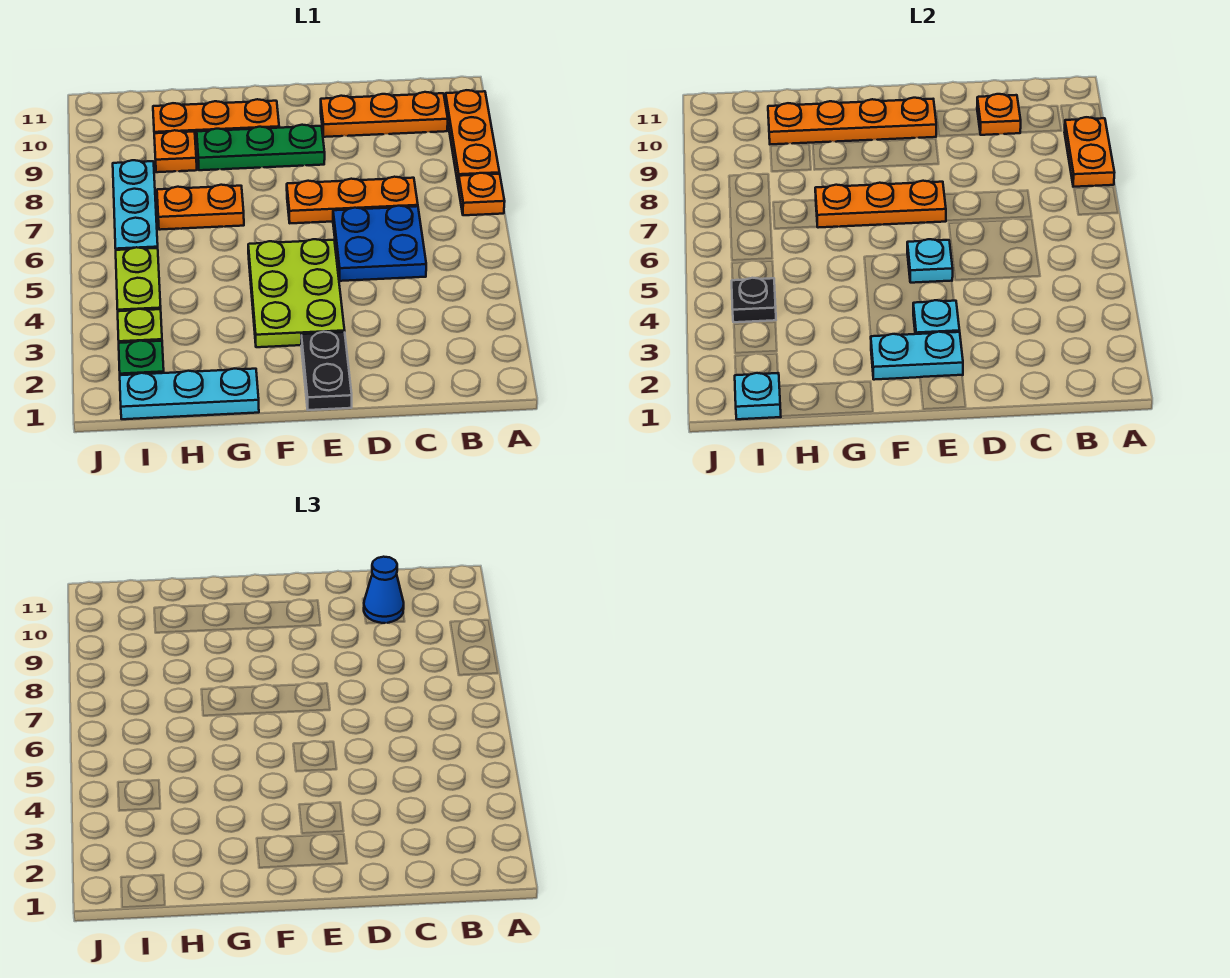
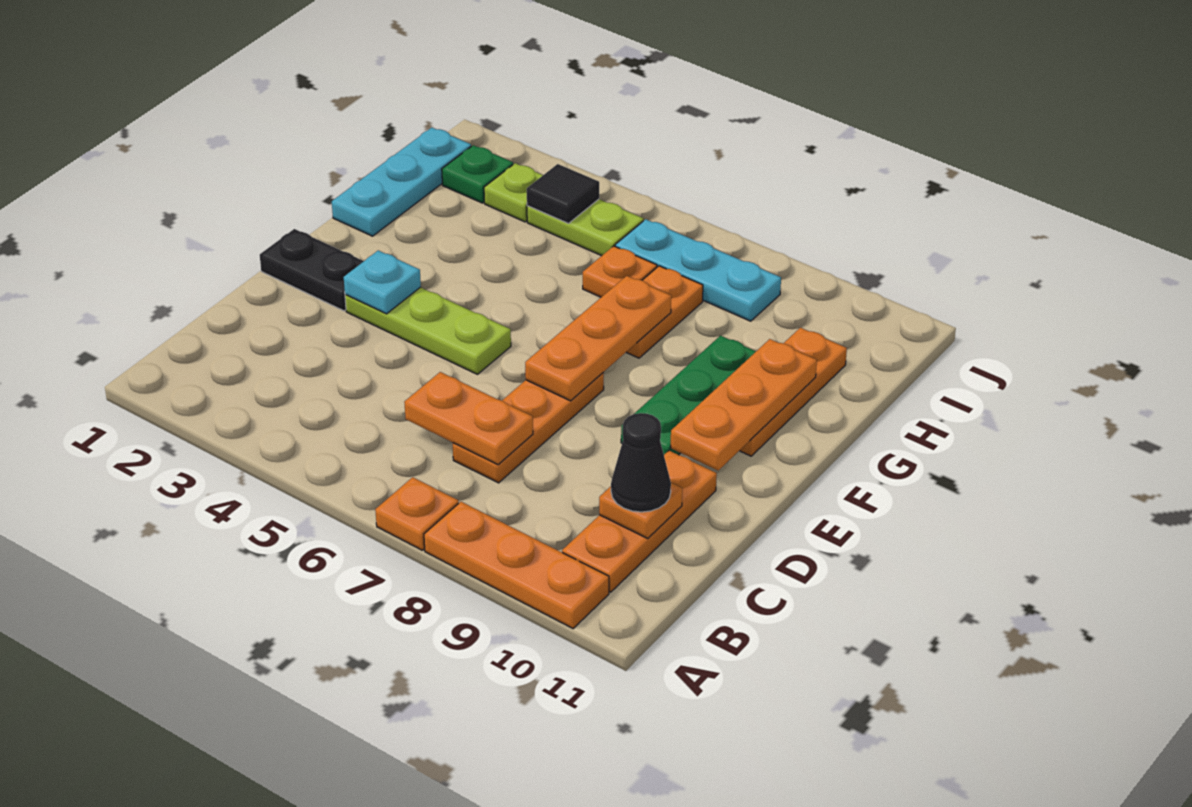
orange plate A8:A9 level 2 -> orange plate C6:C7 level 2
blue plate C5:D6 level 1 -> none
blue cone C10 level 3 -> black cone C10 level 3
cyan plate E2:F2 level 2 -> none
lime plate E3:F5 level 1 -> lime plate E3:E5 level 1
cyan plate E5 level 2 -> none
orange plate E10:H10 level 2 -> orange plate E10:G10 level 2
orange plate H9 level 1 -> orange plate H6 level 1
cyan plate I1 level 2 -> none
black plate I4 level 2 -> black tile I4 level 2

